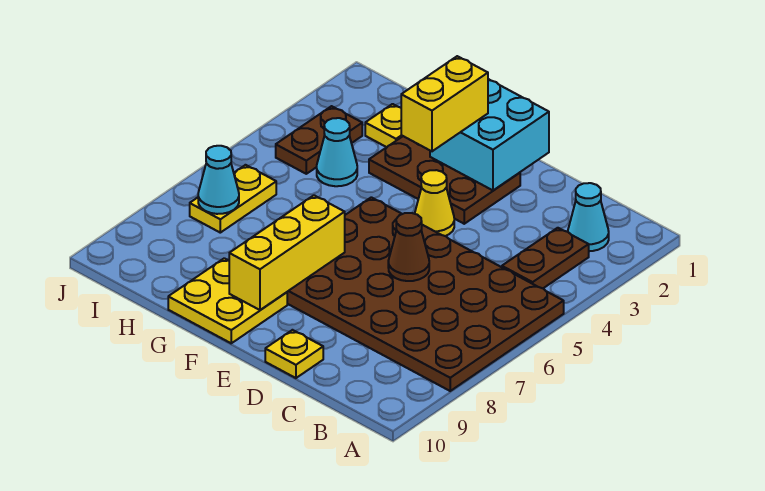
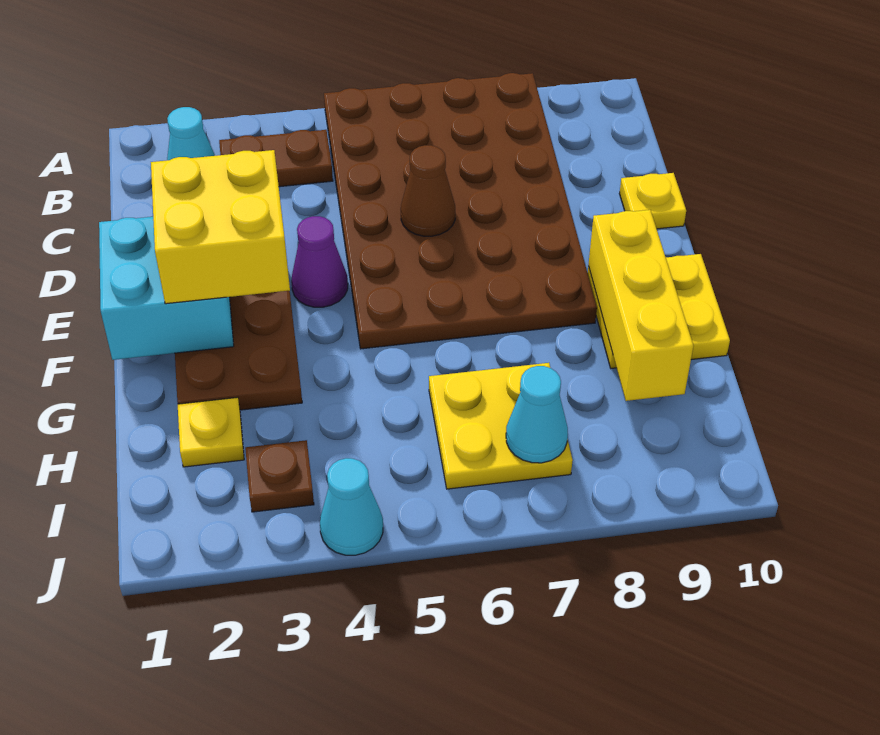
yellow cone E4 level 1 -> purple cone E4 level 1
yellow brick F2:F3 level 3 -> yellow brick E2:F3 level 3
yellow brick F7:F9 level 2 -> yellow brick F9:H9 level 2
cyan cone H4 level 1 -> cyan cone J4 level 1
brown plate I3:I4 level 1 -> brown plate I3 level 1
yellow plate I6:I7 level 1 -> yellow plate H6:I7 level 1

